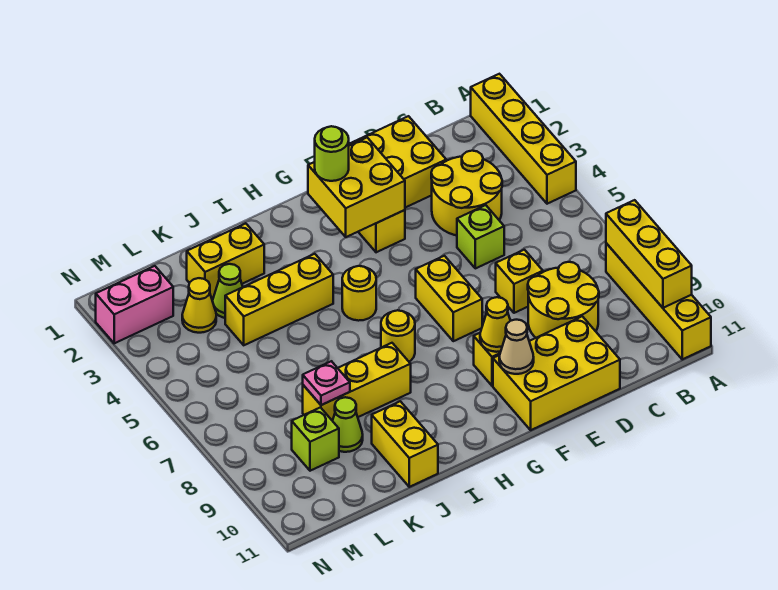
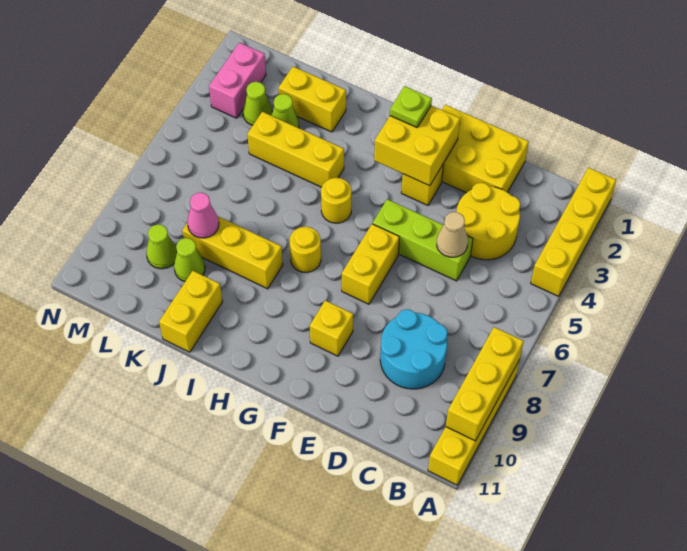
yellow round brick C8:D9 level 1 -> cyan round brick C8:D9 level 1
lime brick D5 level 1 -> lime brick D5:F5 level 1
yellow brick D7 level 1 -> none
yellow brick D10:F11 level 1 -> none
yellow cone F9 level 2 -> none
tan cone F10 level 2 -> tan cone D5 level 2
lime round brick G2 level 3 -> lime plate G2 level 3
pink plate K8 level 2 -> pink cone K8 level 2
yellow cone L3 level 1 -> lime cone L3 level 1
lime brick L9 level 1 -> lime cone L9 level 1
pink brick M2:N2 level 1 -> pink brick M2:M3 level 1

